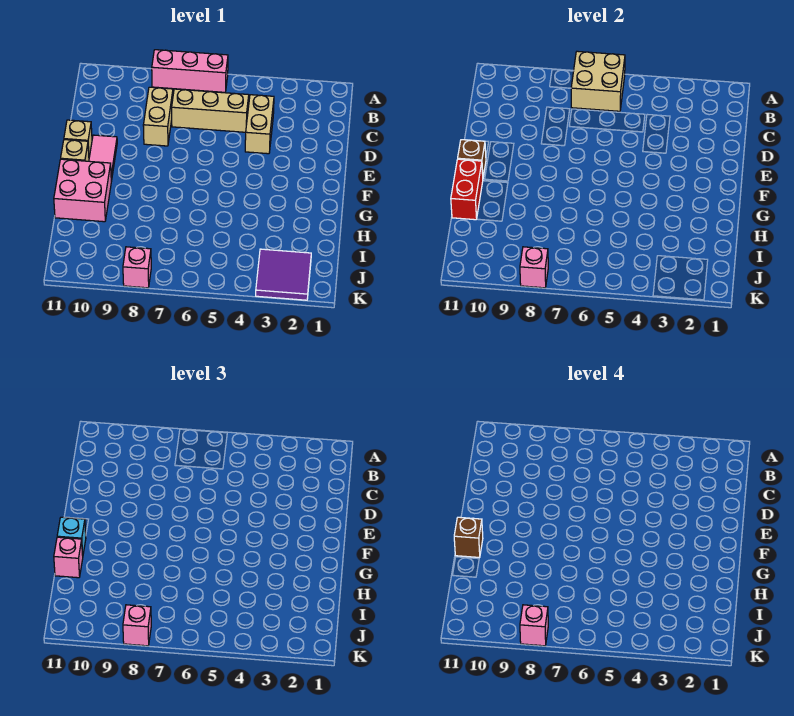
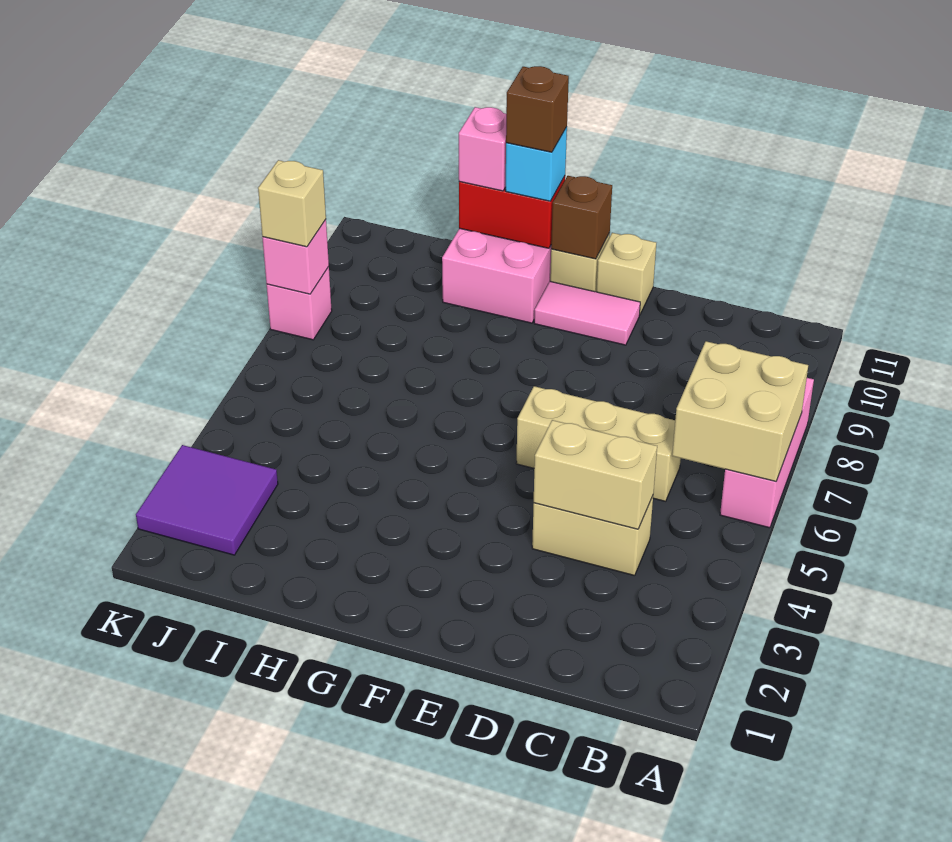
tan brick C5:C7 level 1 -> tan brick C6:E6 level 1
tan brick C8:D8 level 1 -> tan brick C4:D4 level 2
pink brick K8 level 3 -> tan brick K8 level 3
pink brick K8 level 4 -> none

